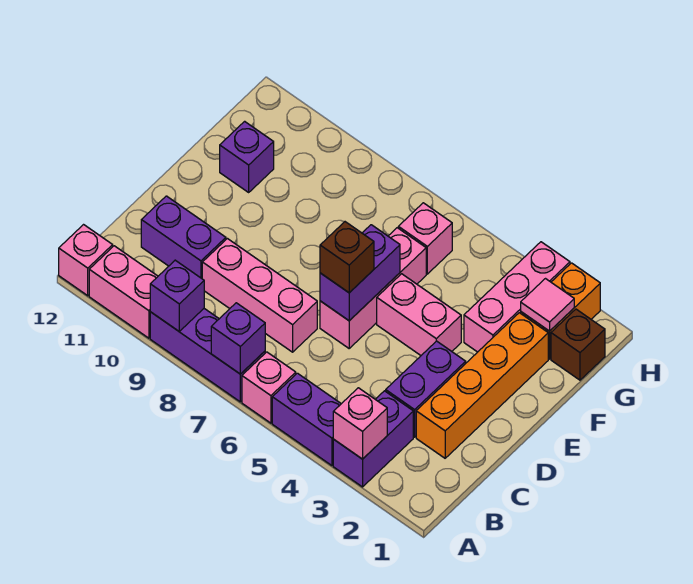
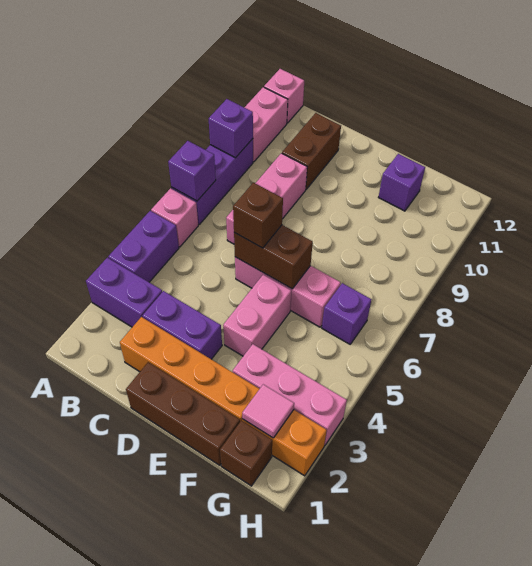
pink brick A3 level 2 -> none
purple brick C10:C11 level 1 -> brown brick C10:C11 level 1
none -> brown brick D1:F1 level 1
purple brick D6:E6 level 2 -> brown brick D6:E6 level 2
pink brick G6 level 1 -> purple brick G6 level 1

